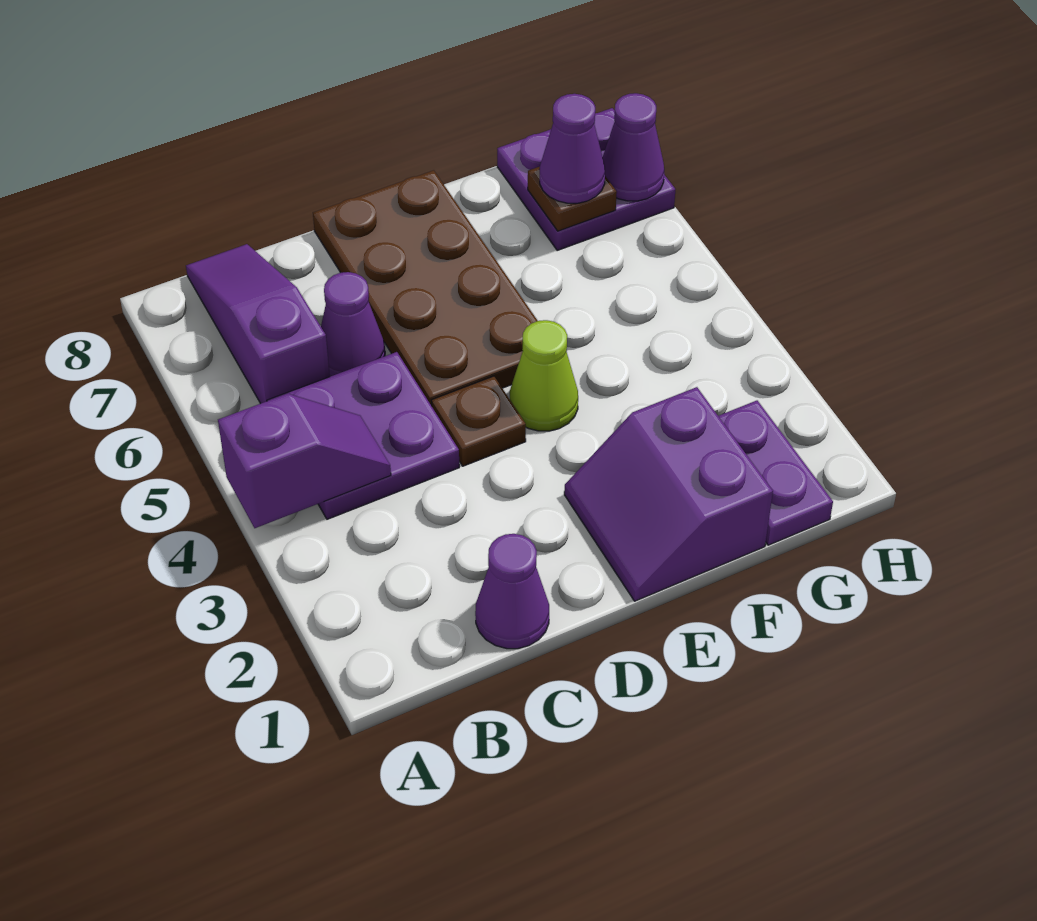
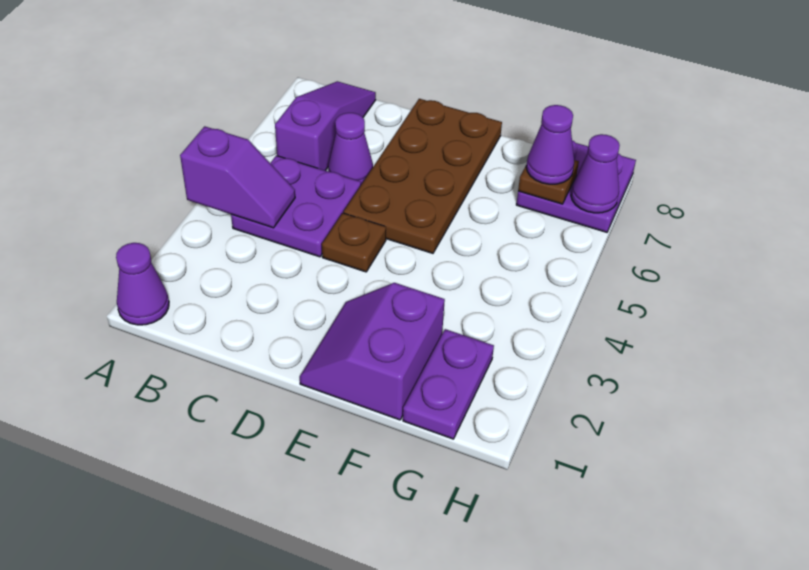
purple cone C1 level 1 -> purple cone A1 level 1
lime cone E4 level 1 -> none

